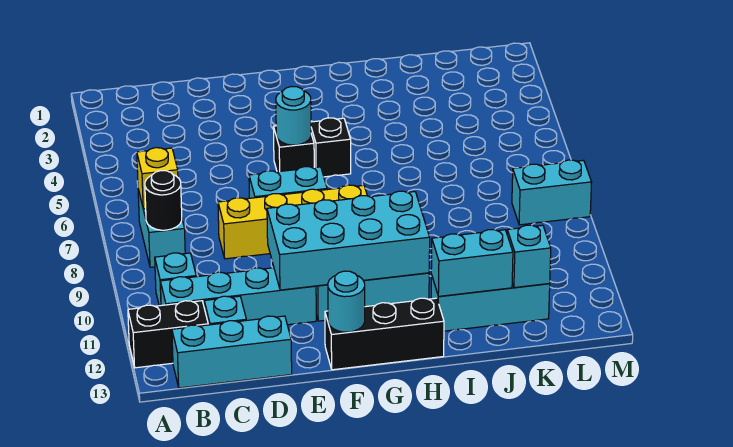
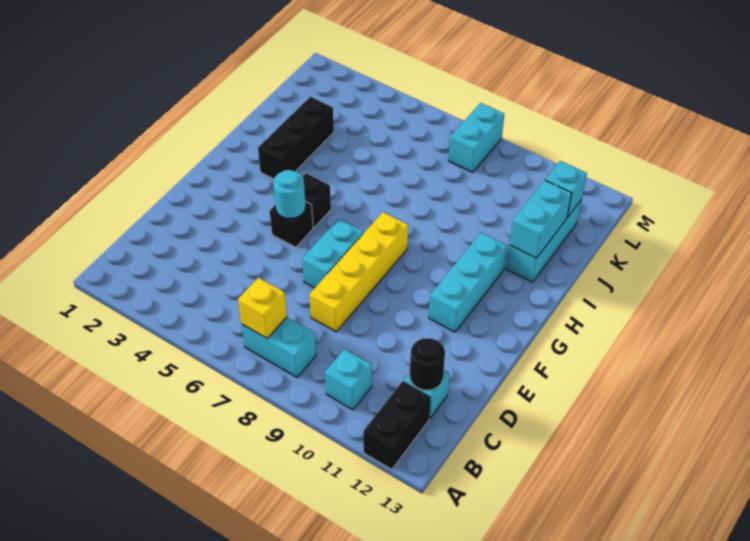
black round brick B8 level 2 -> black round brick C12 level 2
cyan brick B11:E11 level 1 -> none
cyan brick B13:D13 level 1 -> none
cyan brick E10:H11 level 2 -> none
black brick F13:H13 level 1 -> black brick H3:J3 level 1
cyan round brick F13 level 2 -> none

